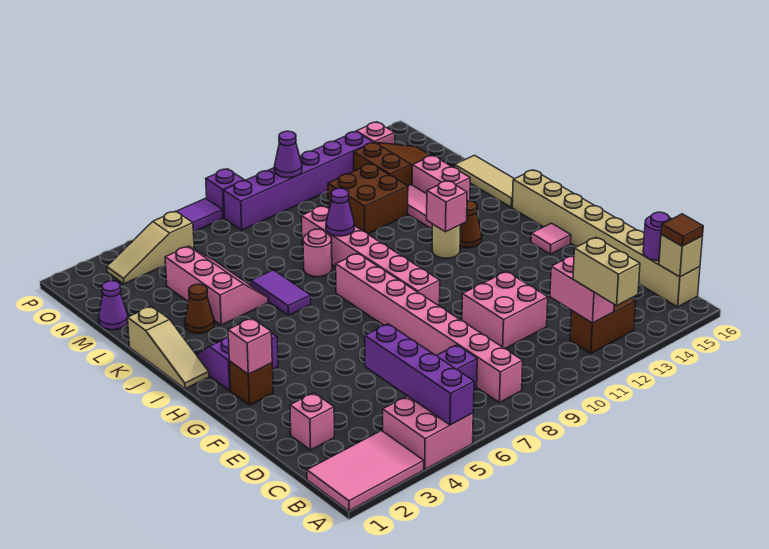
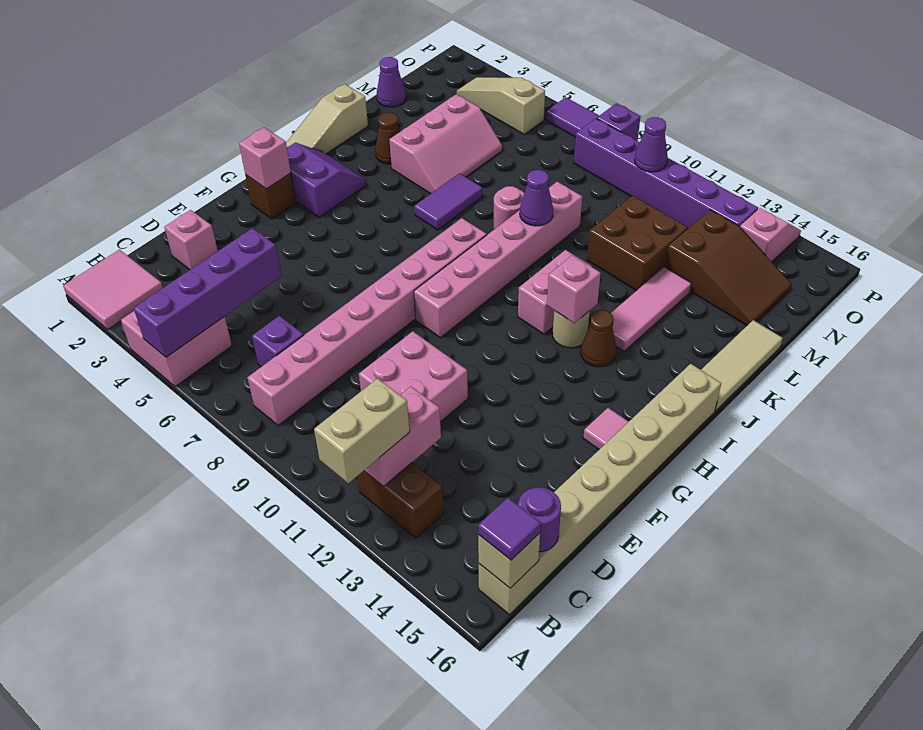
pink tile A1:B3 level 1 -> pink tile A1:B2 level 1
brown tile B16 level 3 -> purple tile B16 level 3
pink brick K14:L14 level 1 -> pink brick I11:J11 level 1

